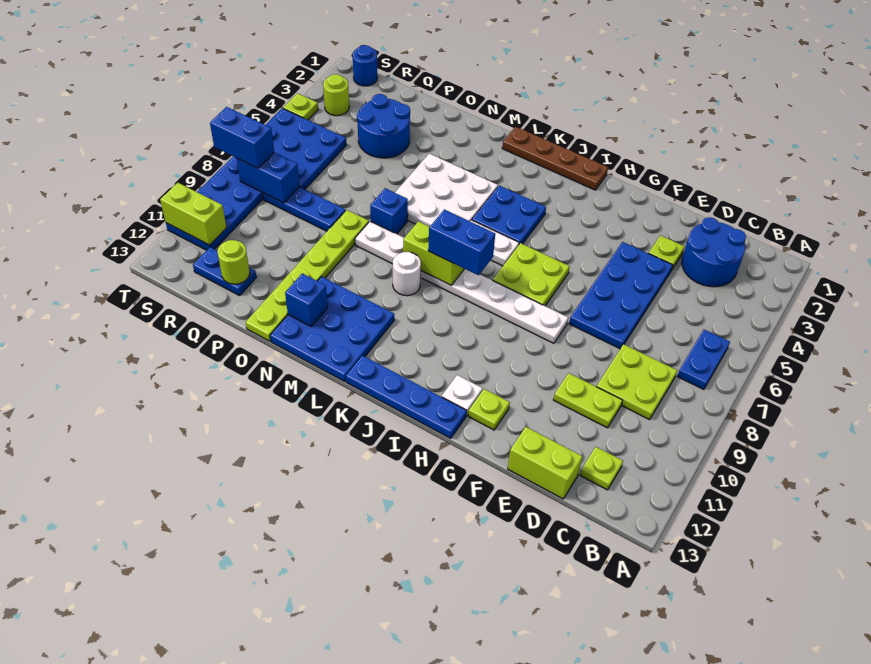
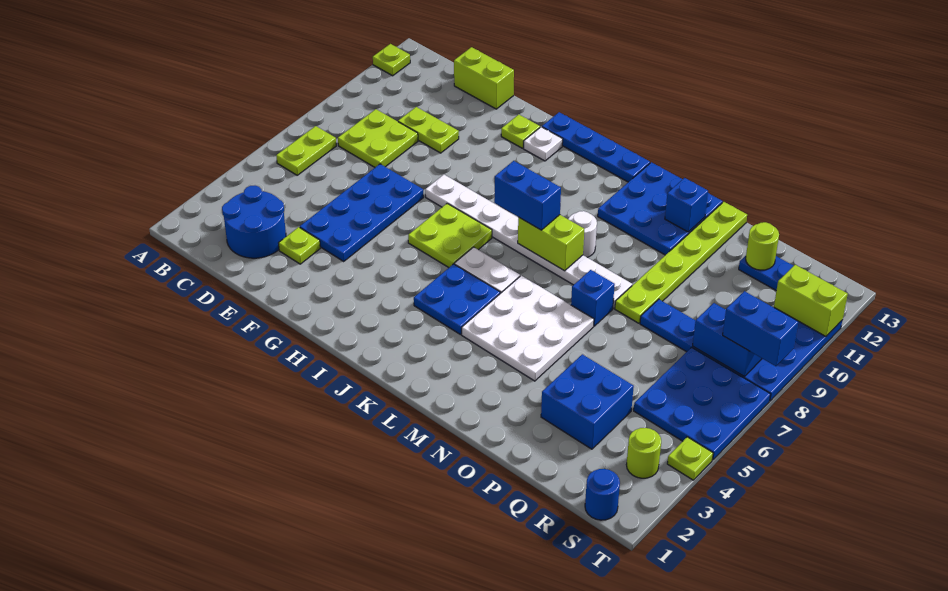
blue plate B6:B7 level 1 -> lime plate B6:B7 level 1
lime plate C12 level 1 -> lime plate A12 level 1
brown plate I1:L1 level 1 -> none
blue round brick P3:Q4 level 1 -> blue brick P3:Q4 level 1

